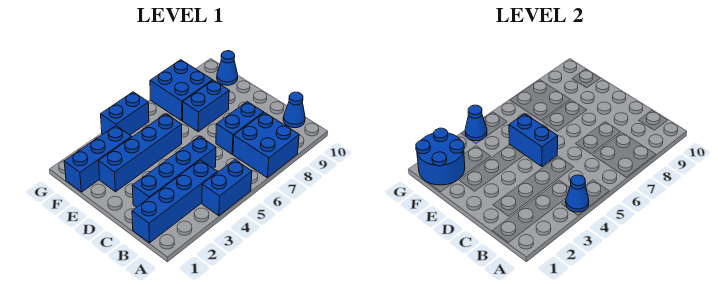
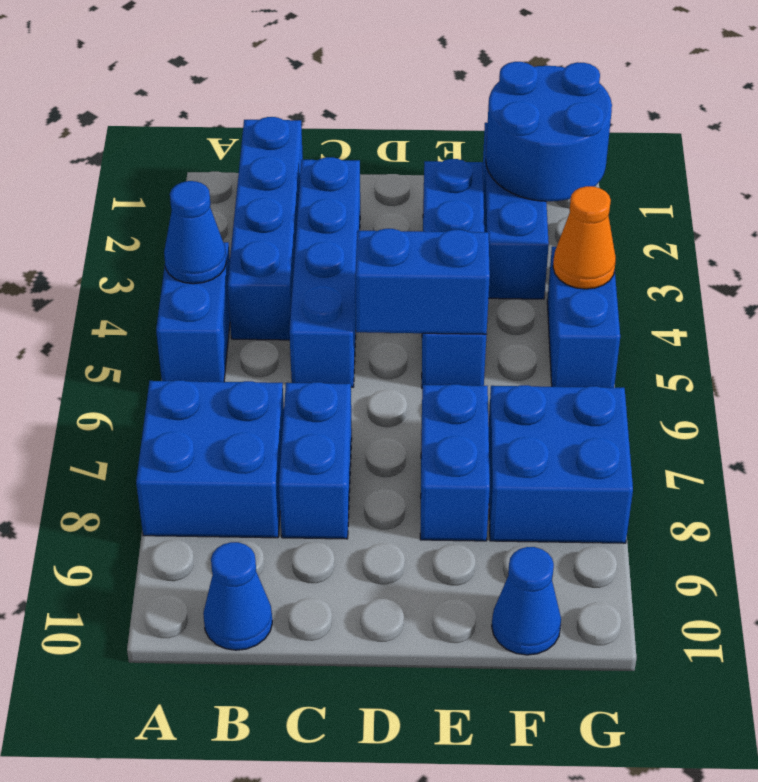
blue cone G4 level 2 -> orange cone G4 level 2

